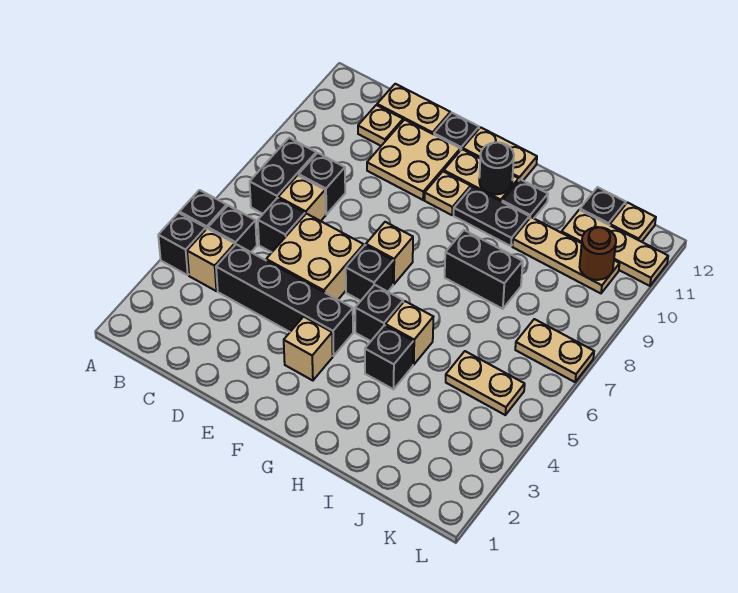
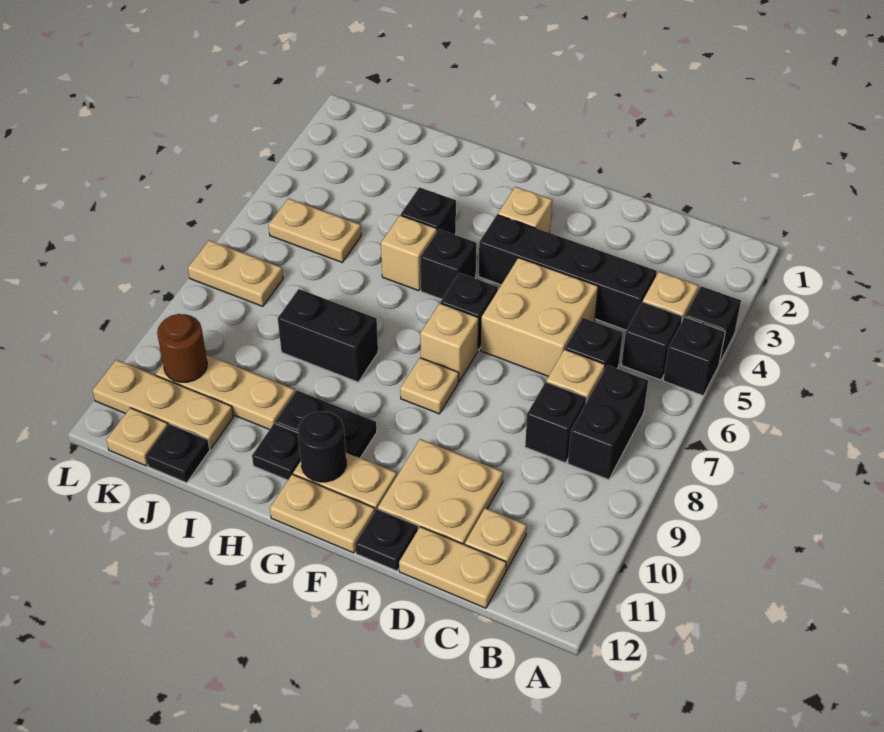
tan plate F10 level 1 -> tan plate F8 level 1

